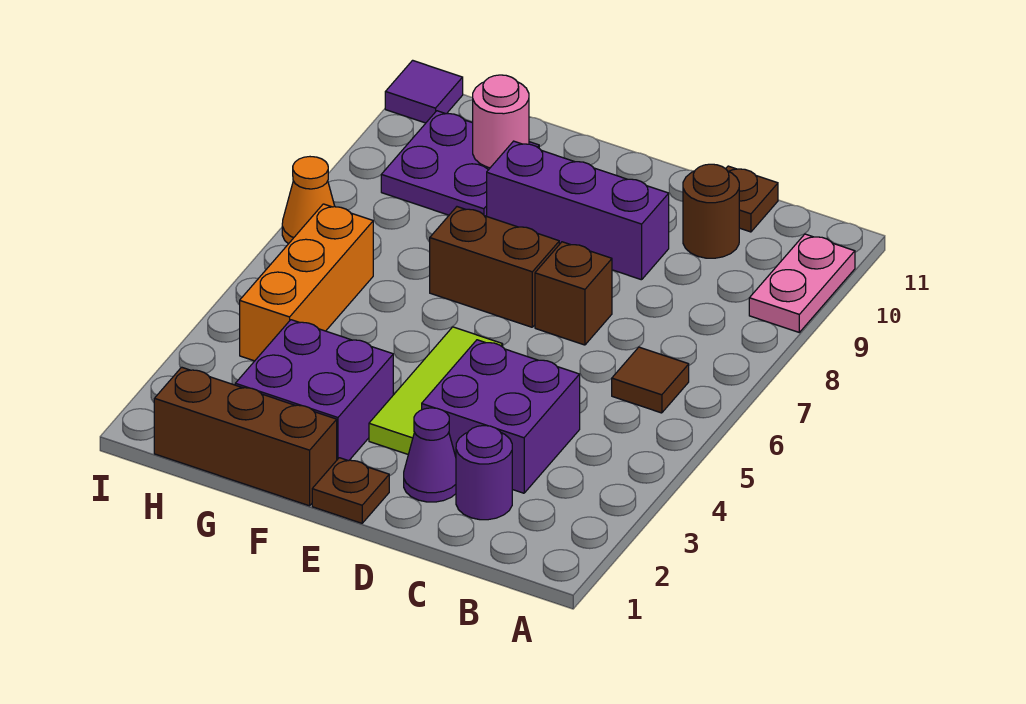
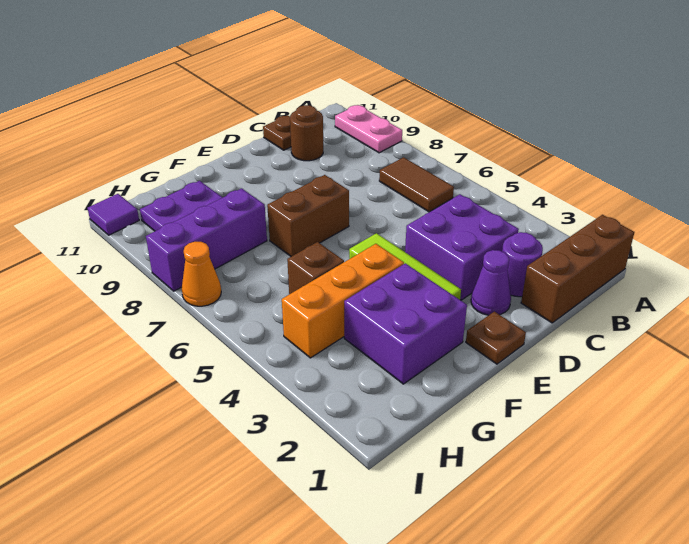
brown tile B6 level 1 -> brown tile B6:B7 level 1
brown brick D7 level 1 -> brown brick G5 level 1
purple brick D9:F9 level 1 -> purple brick G8:I8 level 1
brown brick F1:H1 level 1 -> brown brick A1:C1 level 1
pink round brick G10 level 2 -> none
orange brick H4:H6 level 1 -> orange brick F4:H4 level 1

